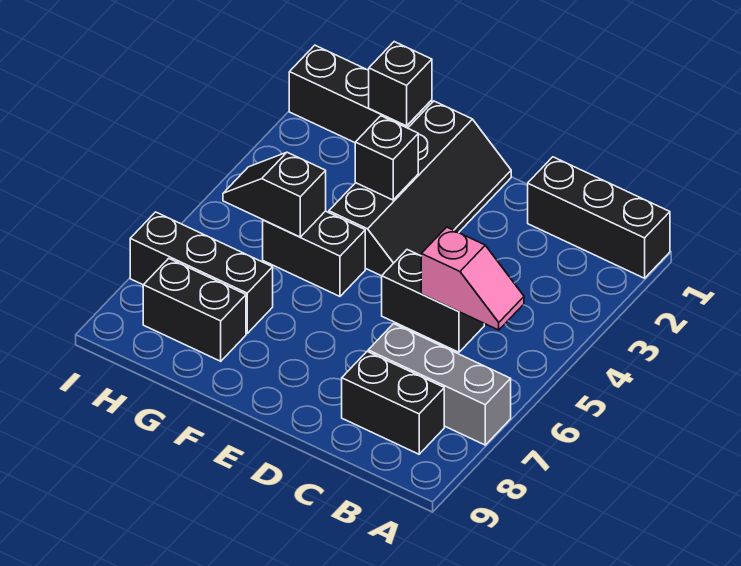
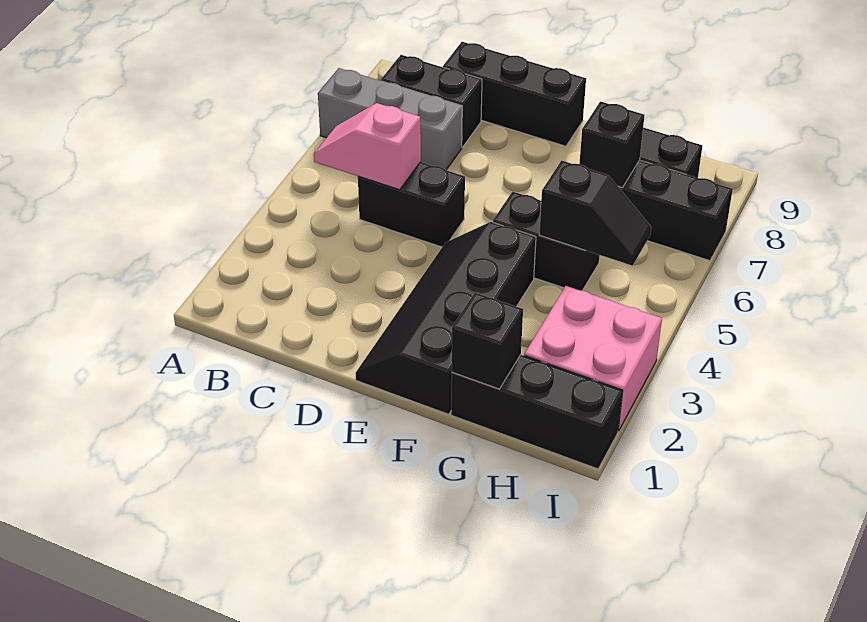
black brick A1:C1 level 1 -> black brick C9:E9 level 1
black brick F3 level 2 -> black brick G7 level 2
none -> pink brick H2:I3 level 1

